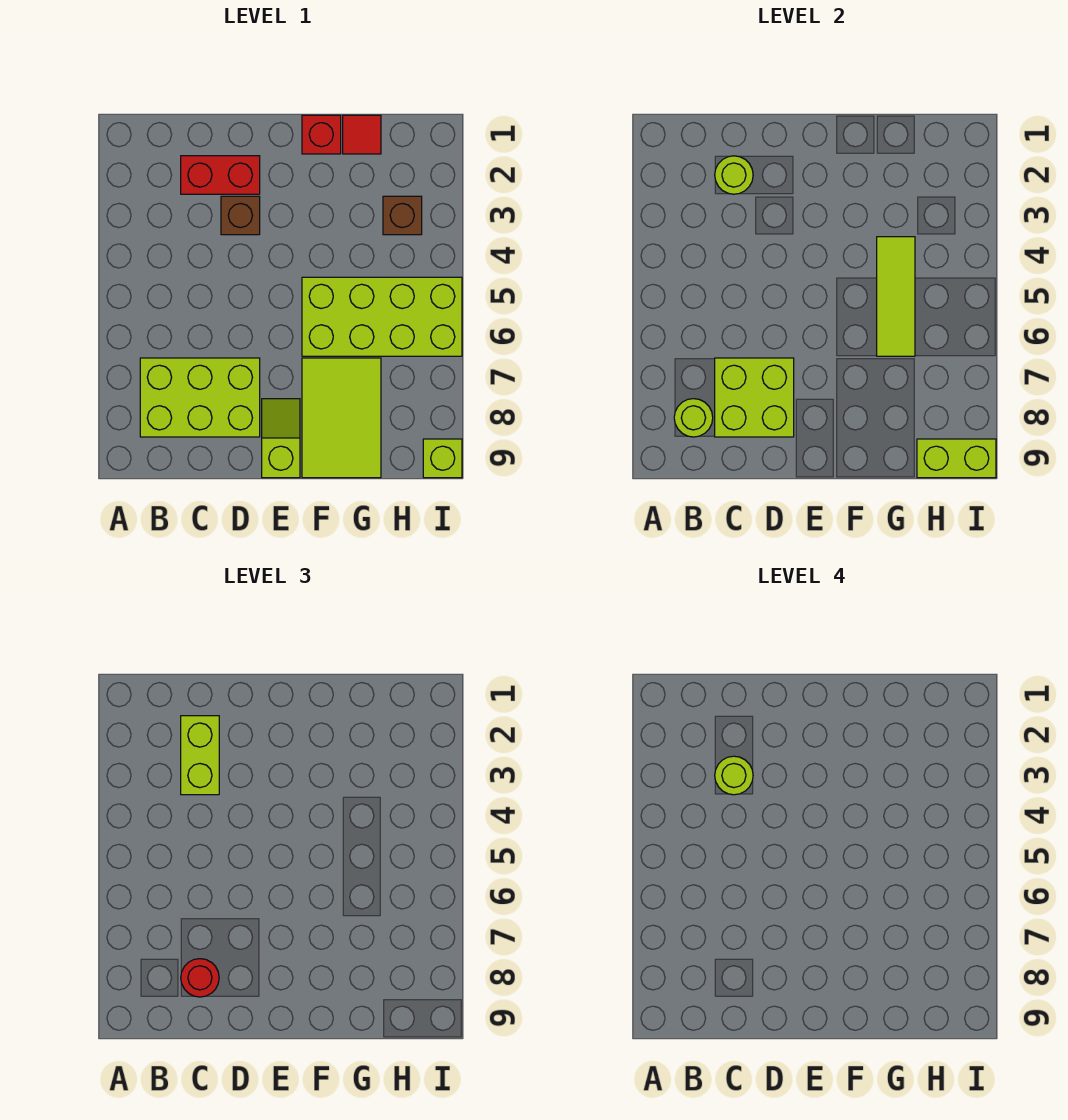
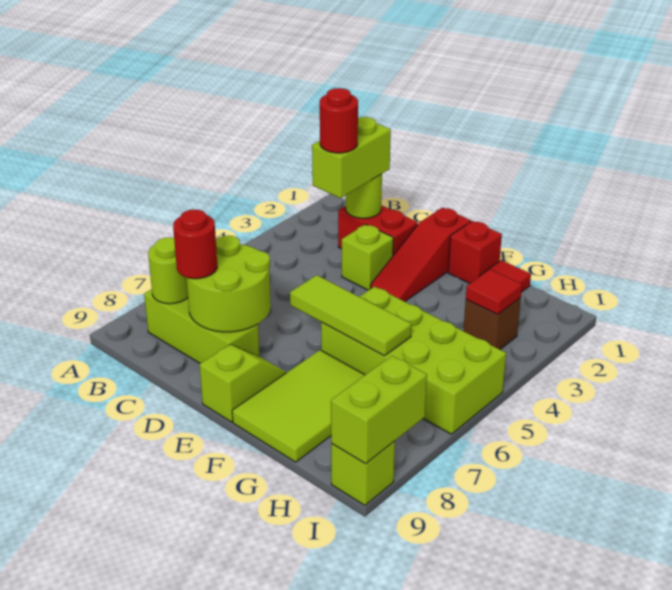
lime brick B7:D8 level 1 -> lime brick B8:D8 level 1
lime round brick C3 level 4 -> red round brick C3 level 4
lime brick C7:D8 level 2 -> lime round brick C7:D8 level 2
brown brick D3 level 1 -> lime brick D3 level 1
none -> red slope E1:E3 level 1 top 1
lime tile G4:G6 level 2 -> lime tile E6:G6 level 2
none -> red tile H3 level 2
lime brick H9:I9 level 2 -> lime brick I8:I9 level 2

